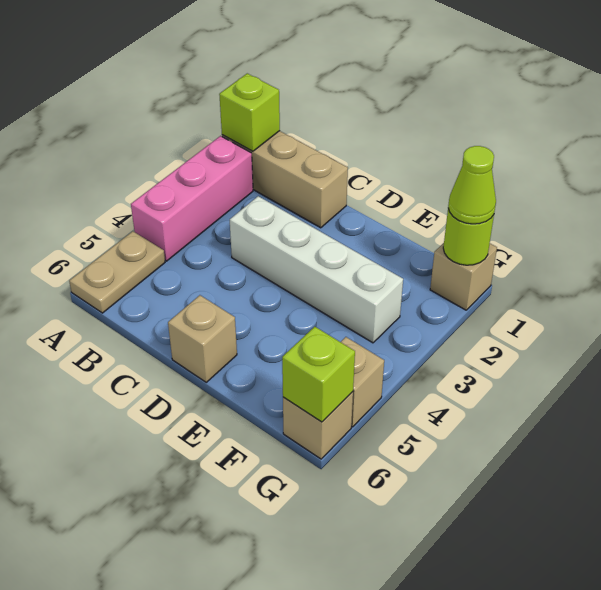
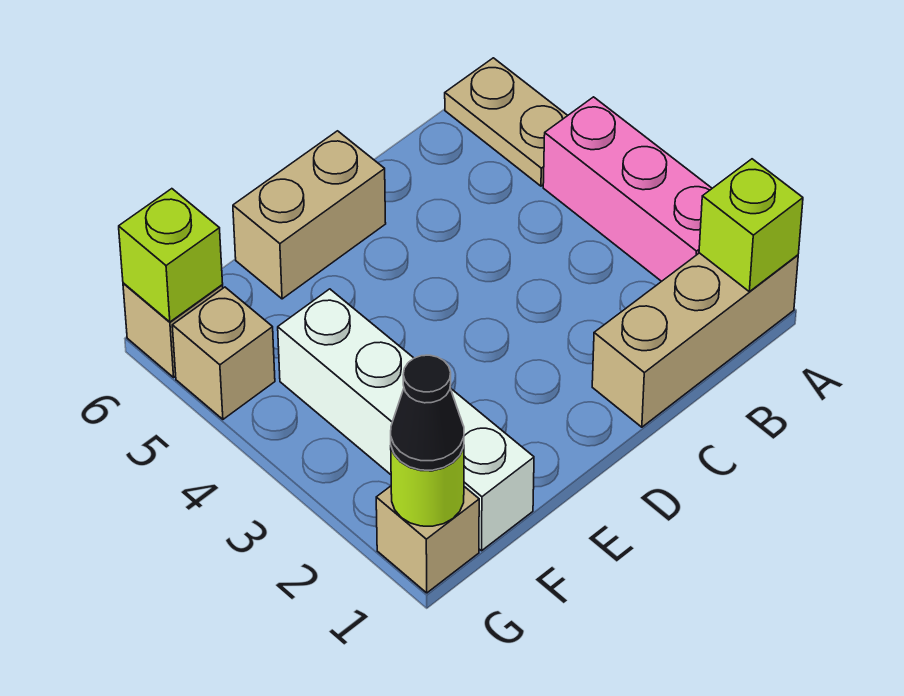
white brick C3:F3 level 1 -> white brick F1:F4 level 1
tan brick D6 level 1 -> tan brick D6:E6 level 1
lime cone G1 level 3 -> black cone G1 level 3

